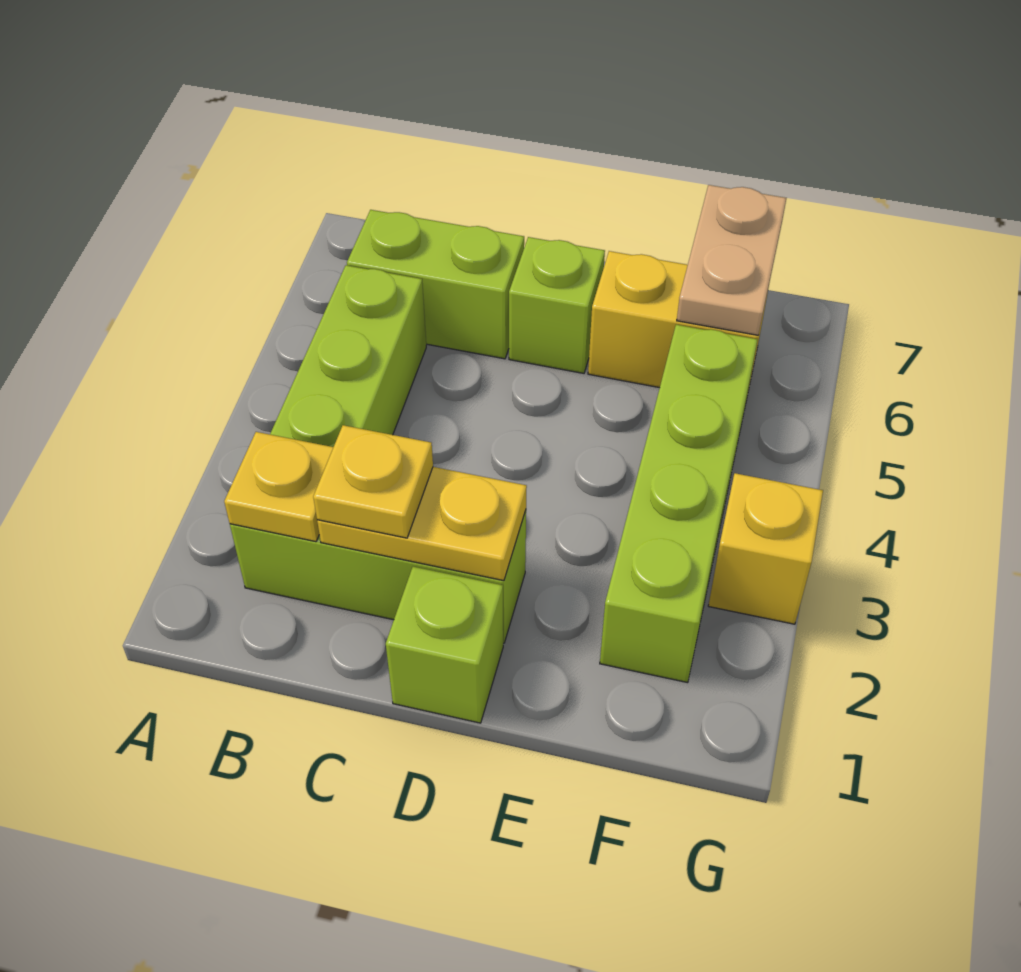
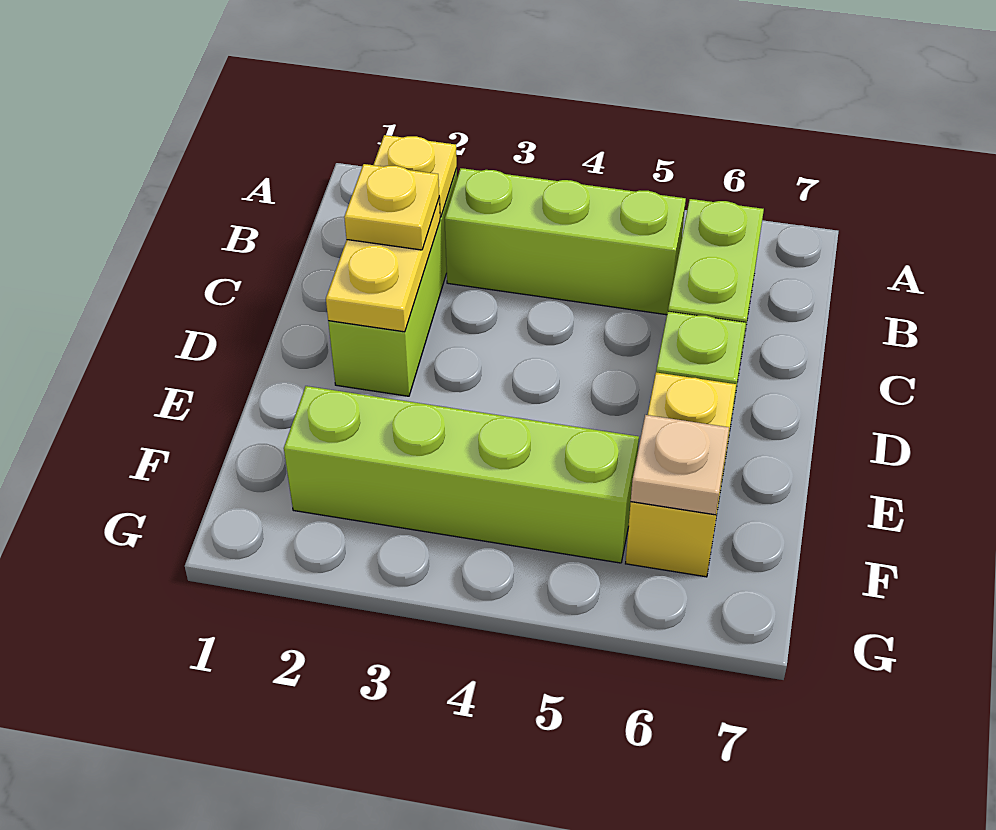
lime brick D1 level 1 -> none
tan plate F6:F7 level 2 -> tan plate F6 level 2
yellow brick G3 level 1 -> none

